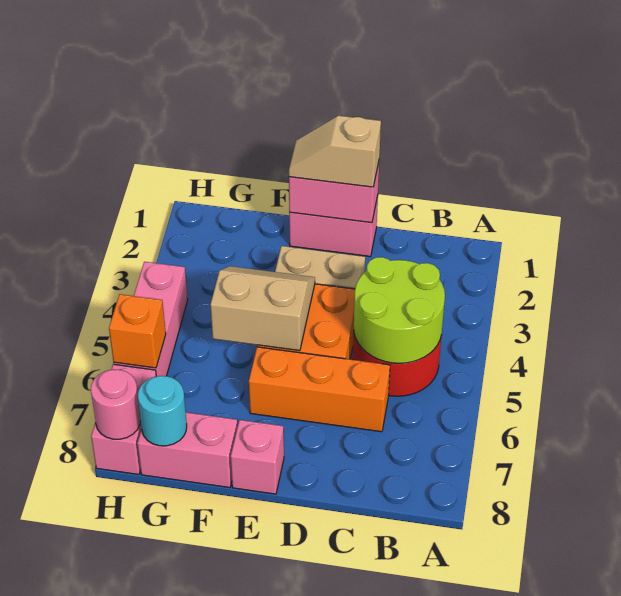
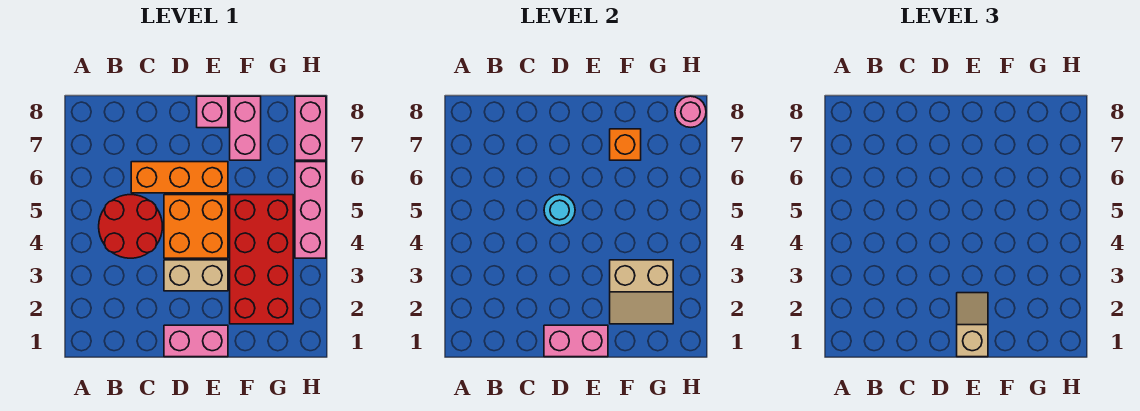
lime round brick B4:C5 level 2 -> none
tan slope D1:E1 level 3 top D -> tan slope E1:E2 level 3 top 1
tan slope E4:F5 level 2 top 5 -> tan slope F2:G3 level 2 top 3
none -> red brick F2:G5 level 1
pink brick F8:G8 level 1 -> pink brick F7:F8 level 1
cyan round brick G8 level 2 -> cyan round brick D5 level 2
orange brick H6 level 2 -> orange brick F7 level 2

